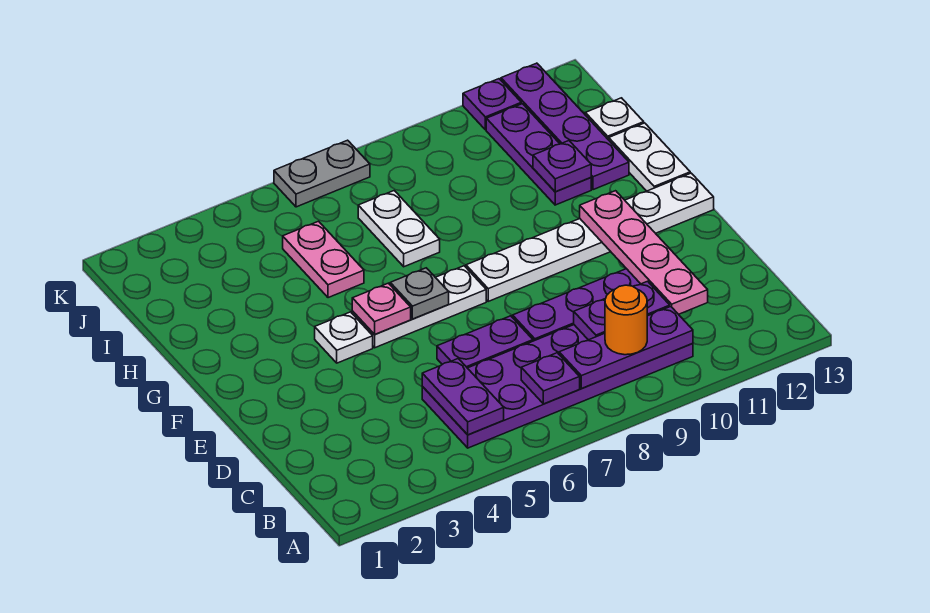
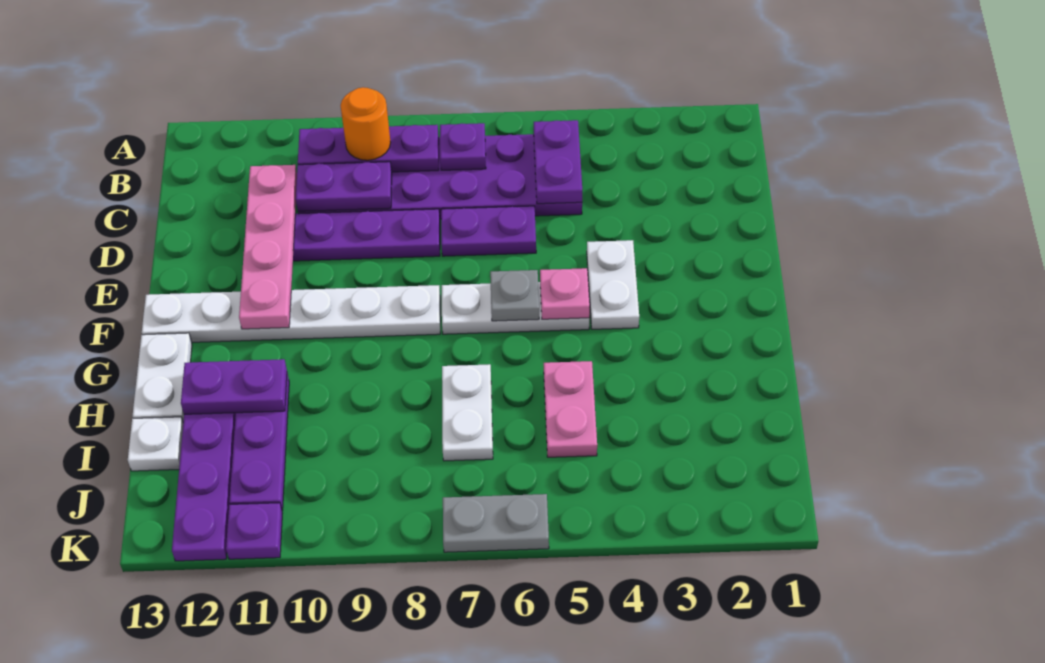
white plate F4 level 1 -> white plate E4:F4 level 1
purple plate H11 level 2 -> purple plate H11:H12 level 2

